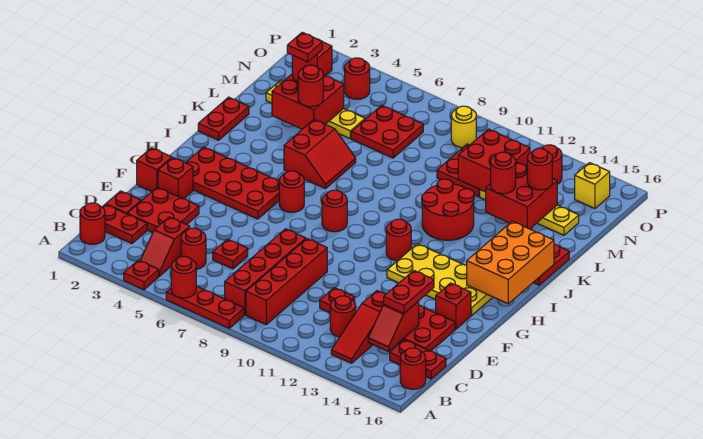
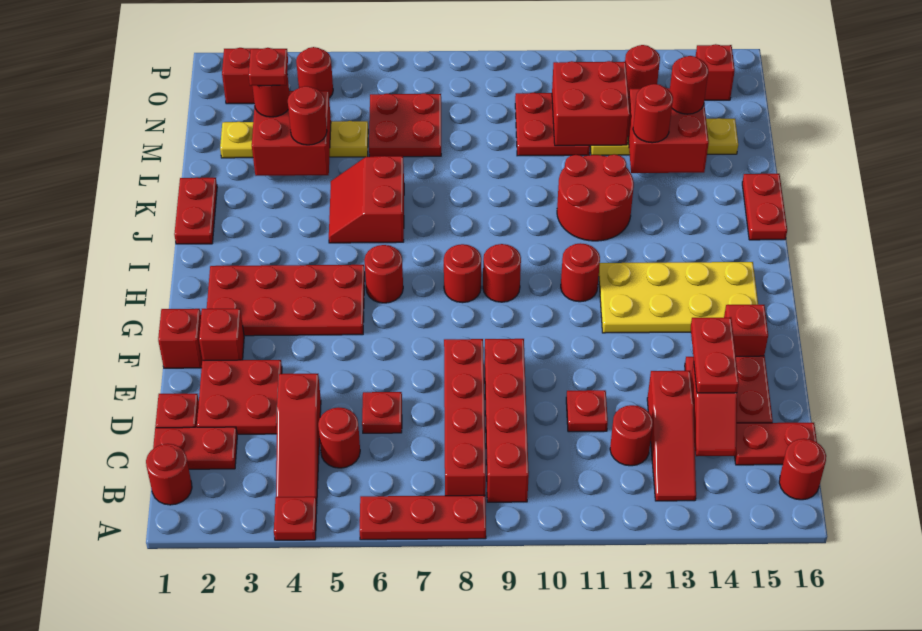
red round brick A6 level 2 -> red round brick H9 level 1
red slope B4:C4 level 1 top C -> red slope B4:D4 level 1 top D
orange brick H15:J16 level 2 -> none
red slope J5:K6 level 1 top 5 -> red slope J5:K6 level 1 top 6
yellow round brick O9 level 1 -> none
yellow brick O15 level 1 -> red brick O15 level 1

